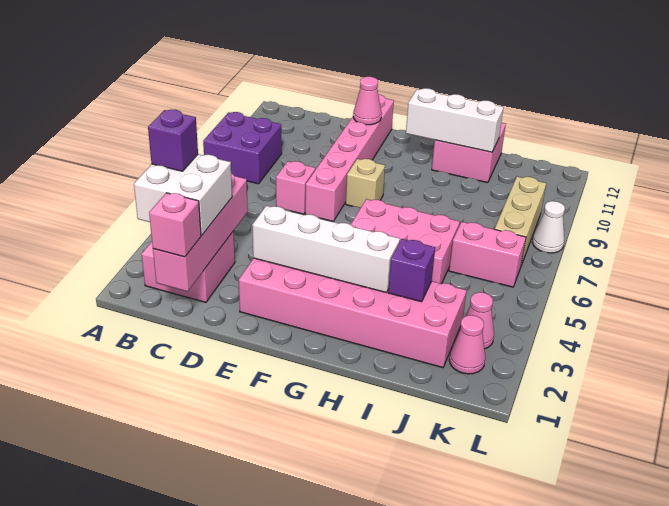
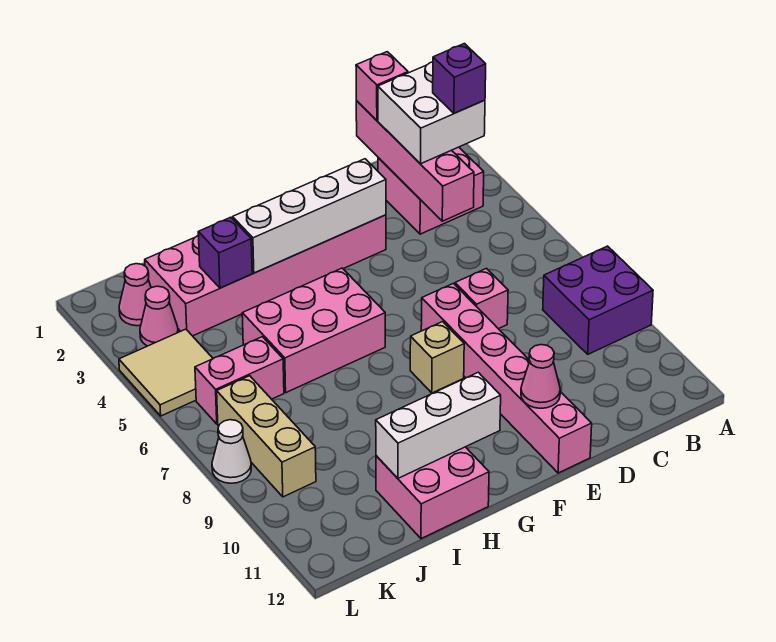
none -> tan tile K4:L5 level 1

